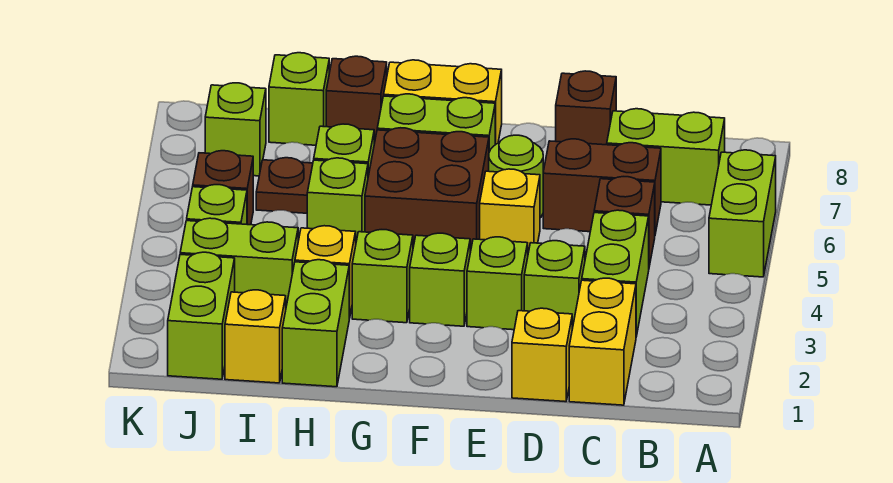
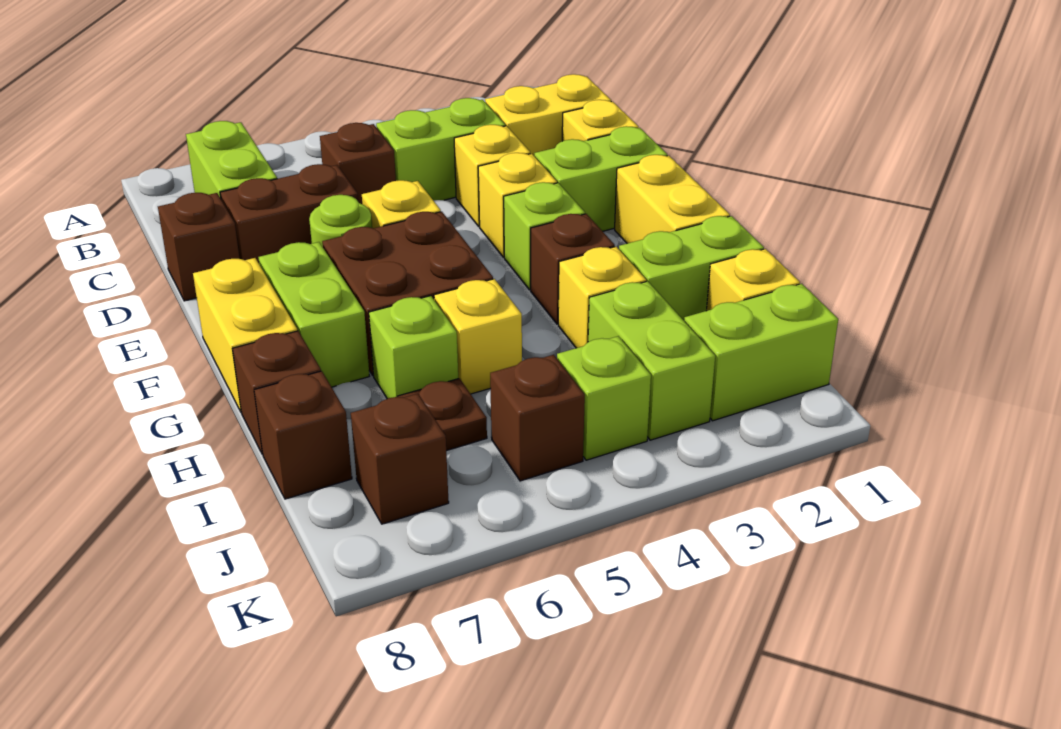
lime brick A5:A6 level 1 -> lime brick E1:E2 level 1
brown brick C6:D6 level 1 -> brown brick D6:D7 level 1
lime brick D3 level 1 -> yellow brick D3 level 1
lime brick E3 level 1 -> yellow brick E3 level 1
none -> yellow brick F1:G1 level 1
lime brick G3 level 1 -> brown brick G3 level 1
lime brick H5 level 1 -> yellow brick H5 level 1
lime brick I8 level 1 -> brown brick I8 level 1
lime brick J7 level 1 -> brown brick J7 level 1

